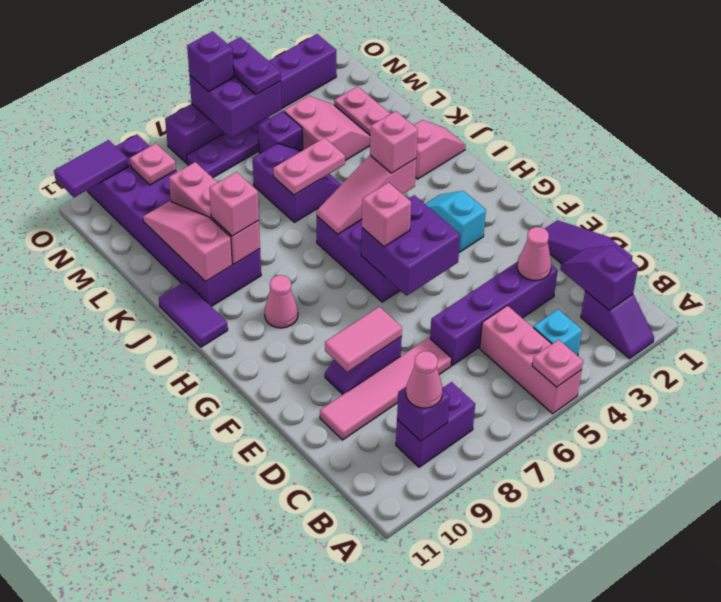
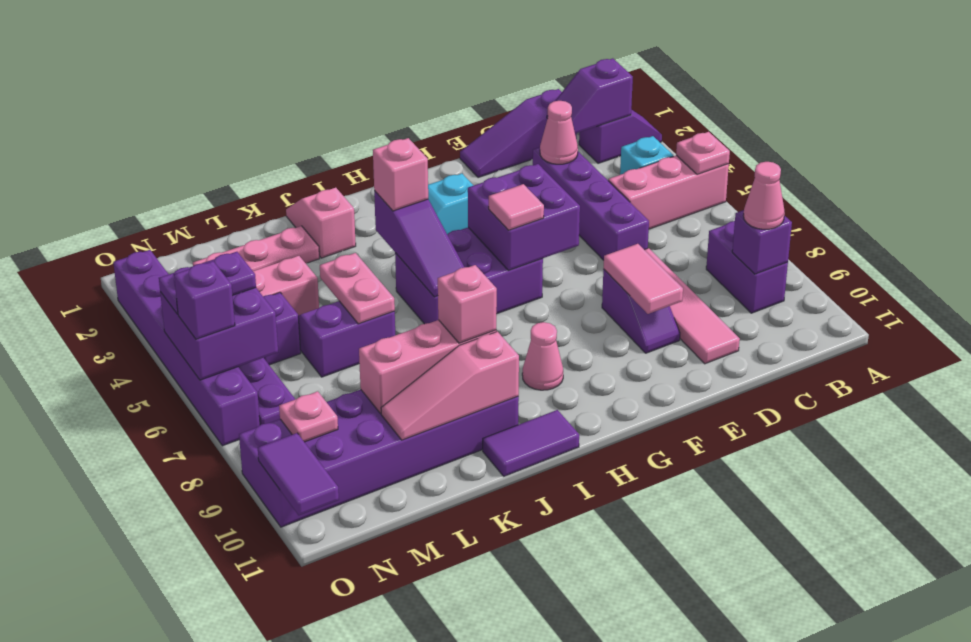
pink brick G6 level 3 -> pink tile G6 level 3
pink slope I4:I6 level 2 top 4 -> purple slope I4:I6 level 2 top 4

